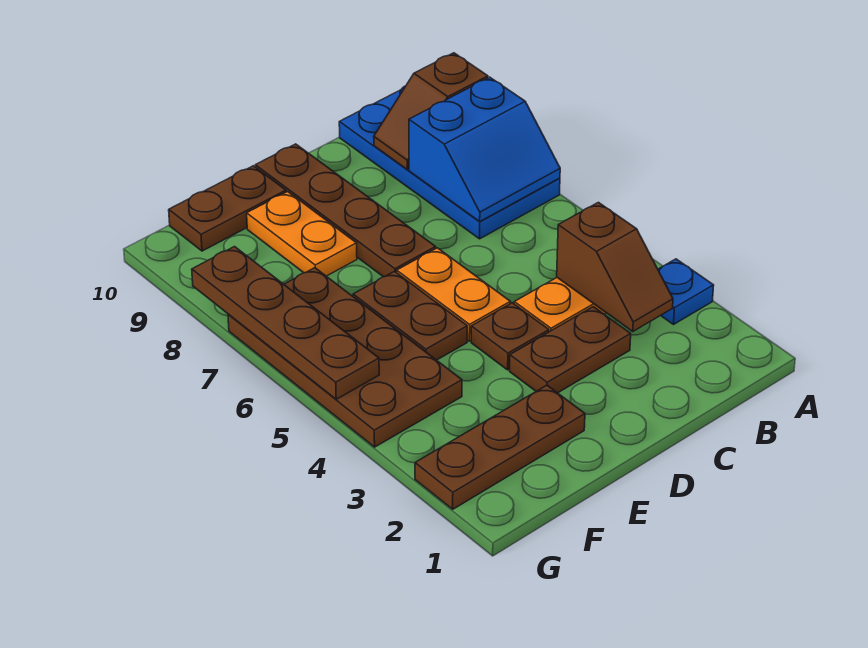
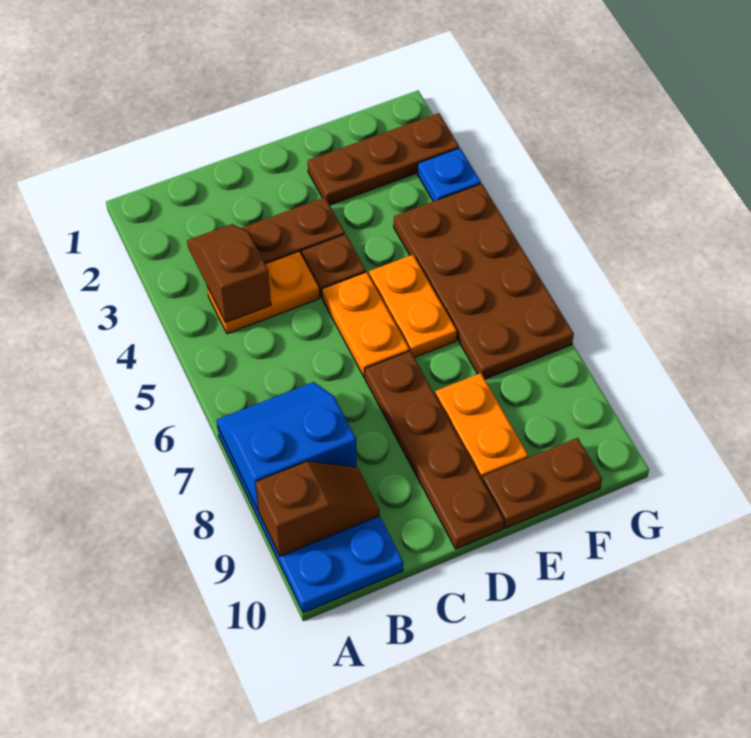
blue plate A3 level 1 -> blue plate G3 level 1
brown plate E5:E6 level 1 -> orange plate E5:E6 level 1
brown plate G5:G8 level 2 -> none

